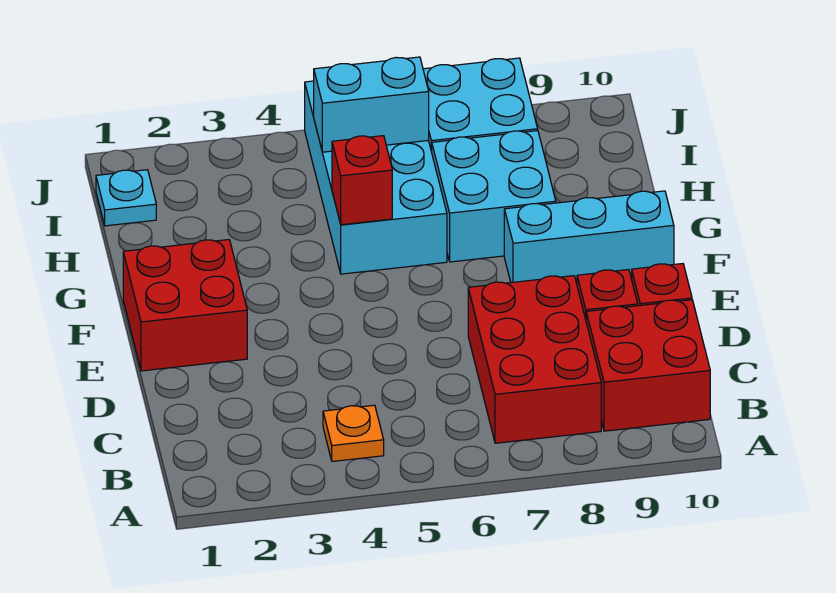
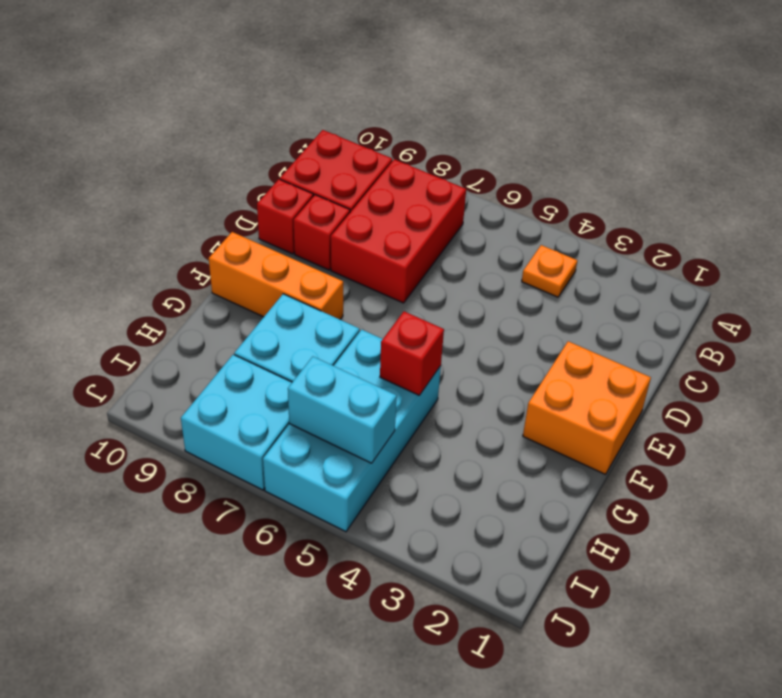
red brick E1:F2 level 1 -> orange brick E1:F2 level 1
cyan brick F8:F10 level 1 -> orange brick F8:F10 level 1
cyan plate I1 level 1 -> none

